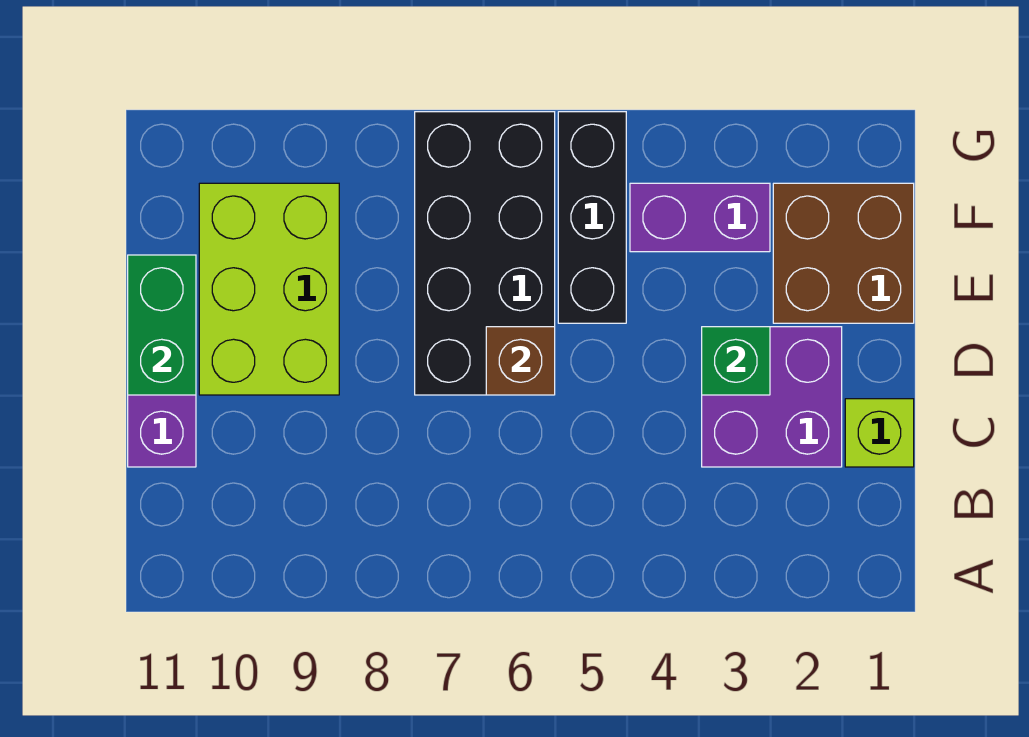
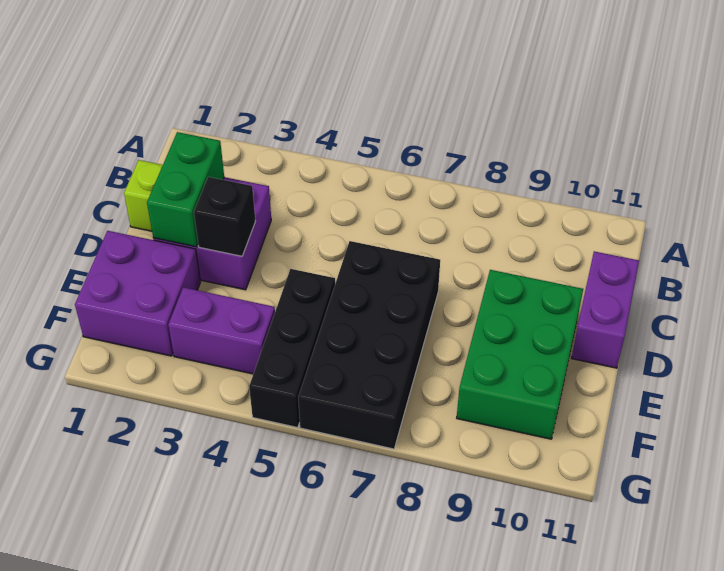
green brick D3 level 2 -> black brick D3 level 2
brown brick D6 level 2 -> none
lime brick D9:F10 level 1 -> green brick D9:F10 level 1
green brick D11:E11 level 2 -> green brick C2:D2 level 2
brown brick E1:F2 level 1 -> purple brick E1:F2 level 1

